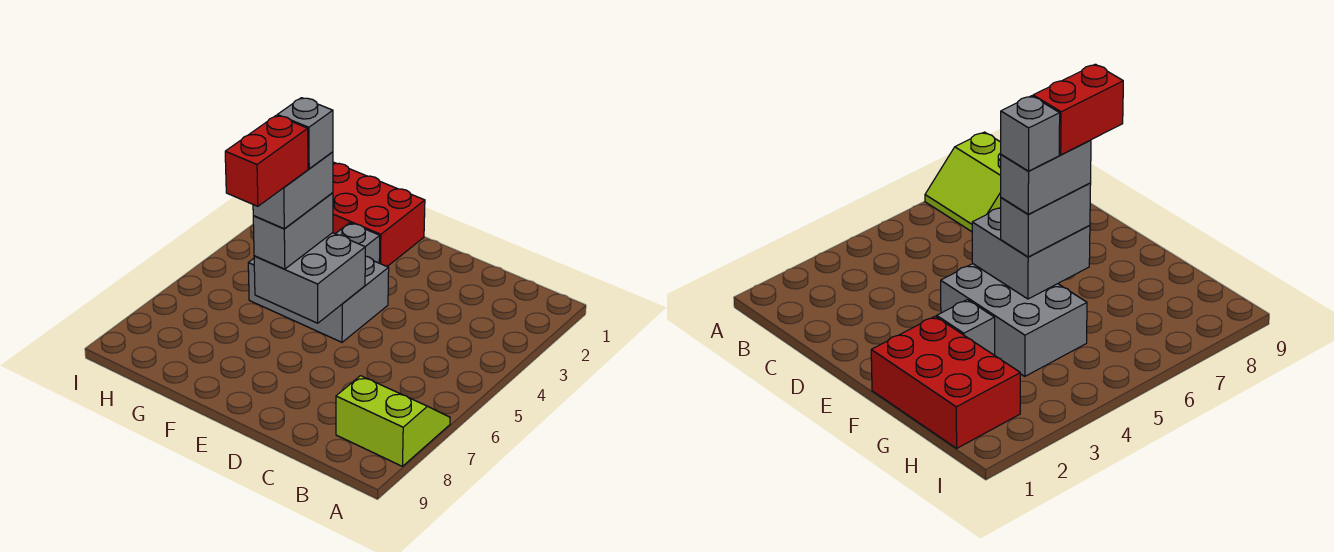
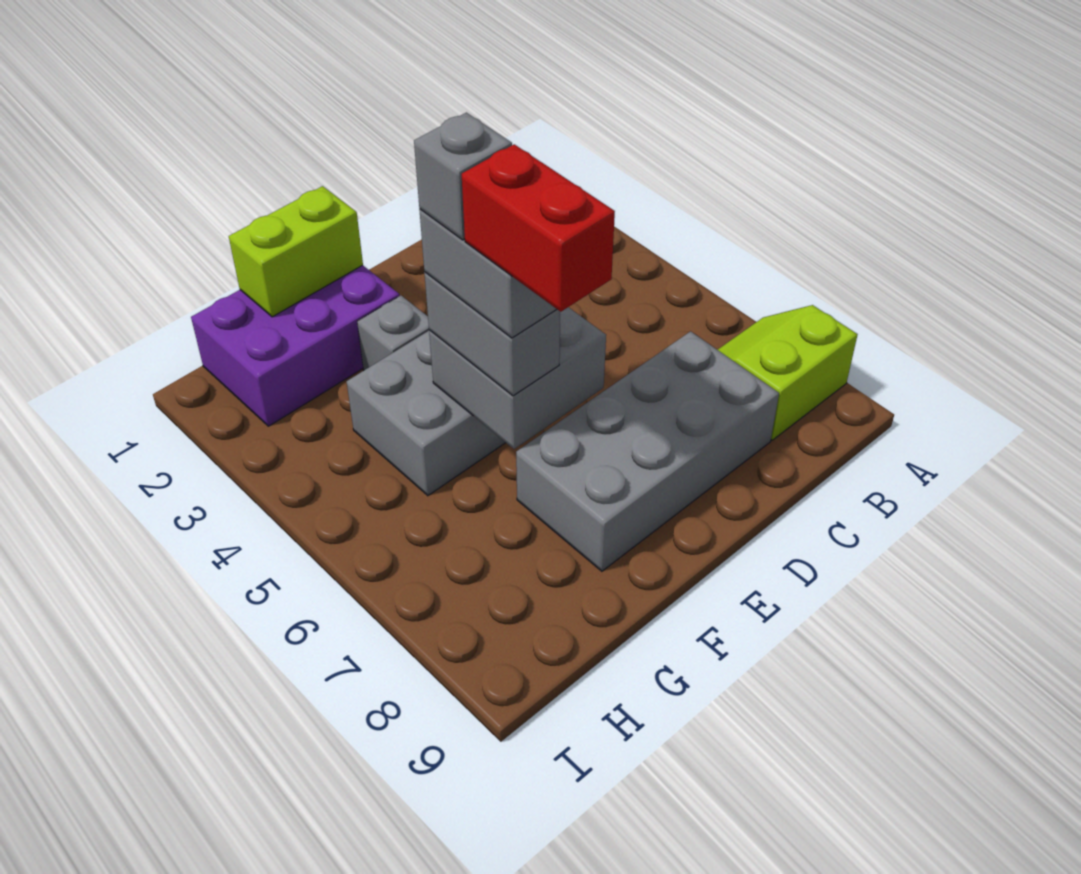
none -> grey brick C7:F8 level 1
red brick F1:H2 level 1 -> purple brick F1:H2 level 1
none -> lime brick F1:G1 level 2

